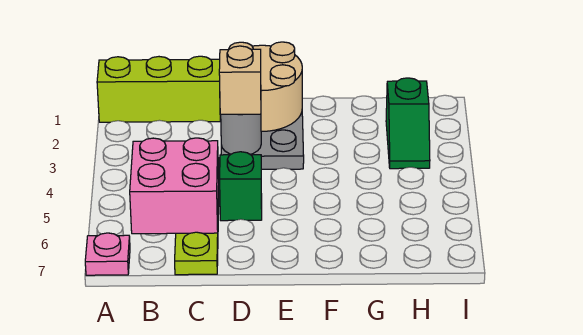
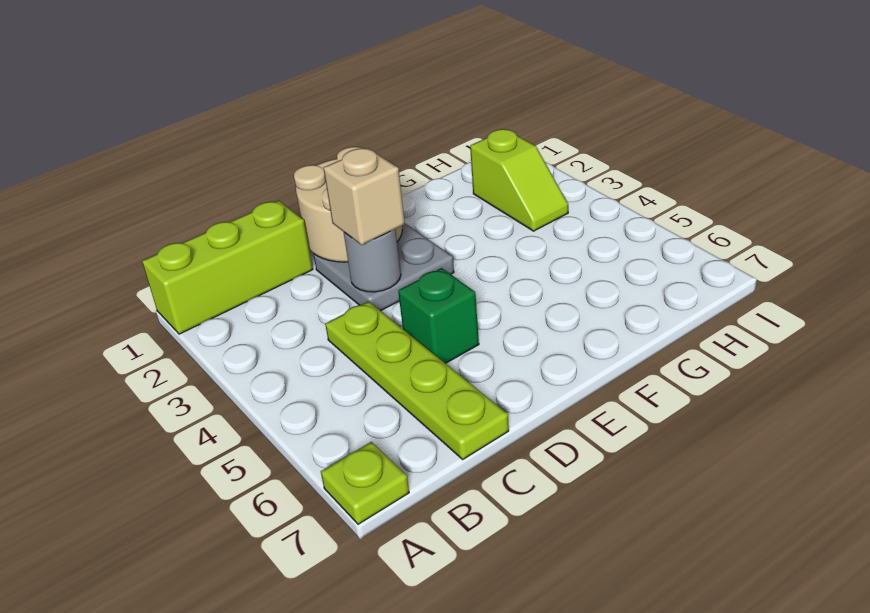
pink plate A7 level 1 -> lime plate A7 level 1
pink brick B5:C6 level 2 -> none
green slope H2:H3 level 1 top 2 -> lime slope H2:H3 level 1 top 2

